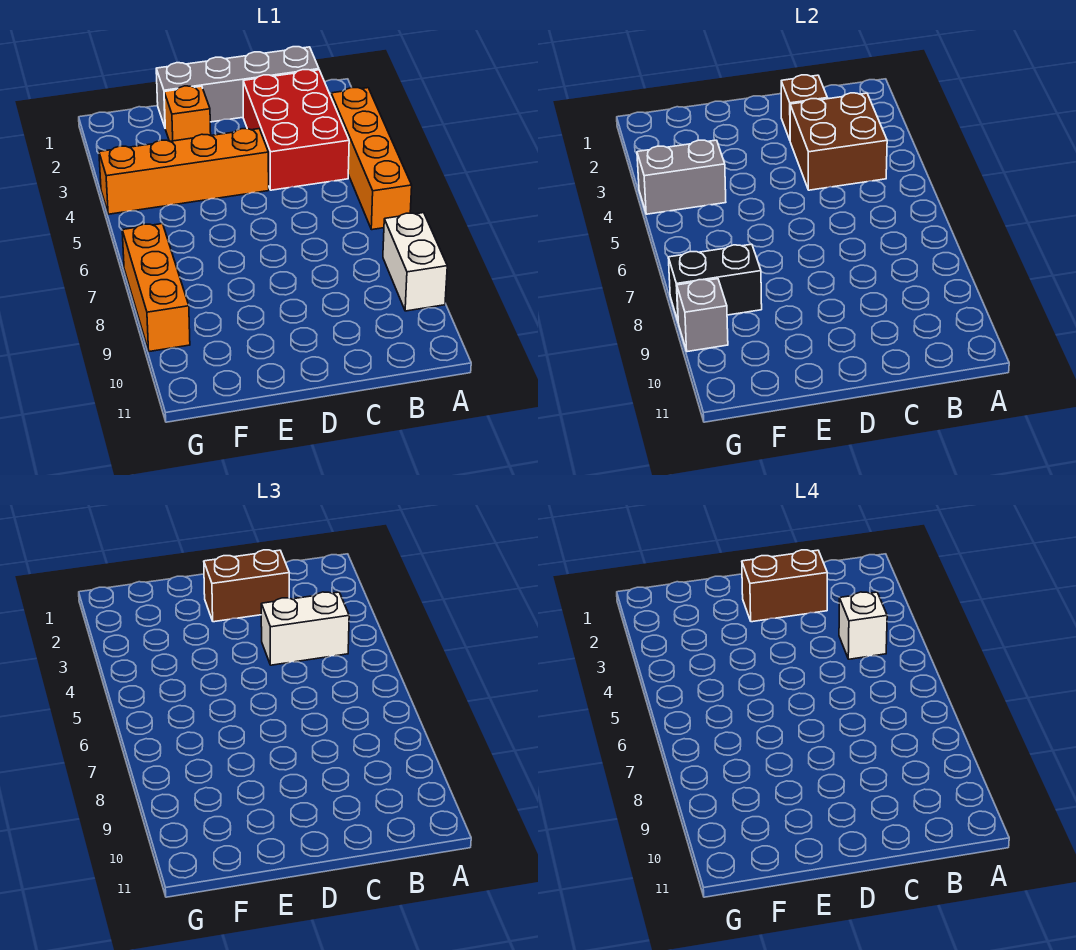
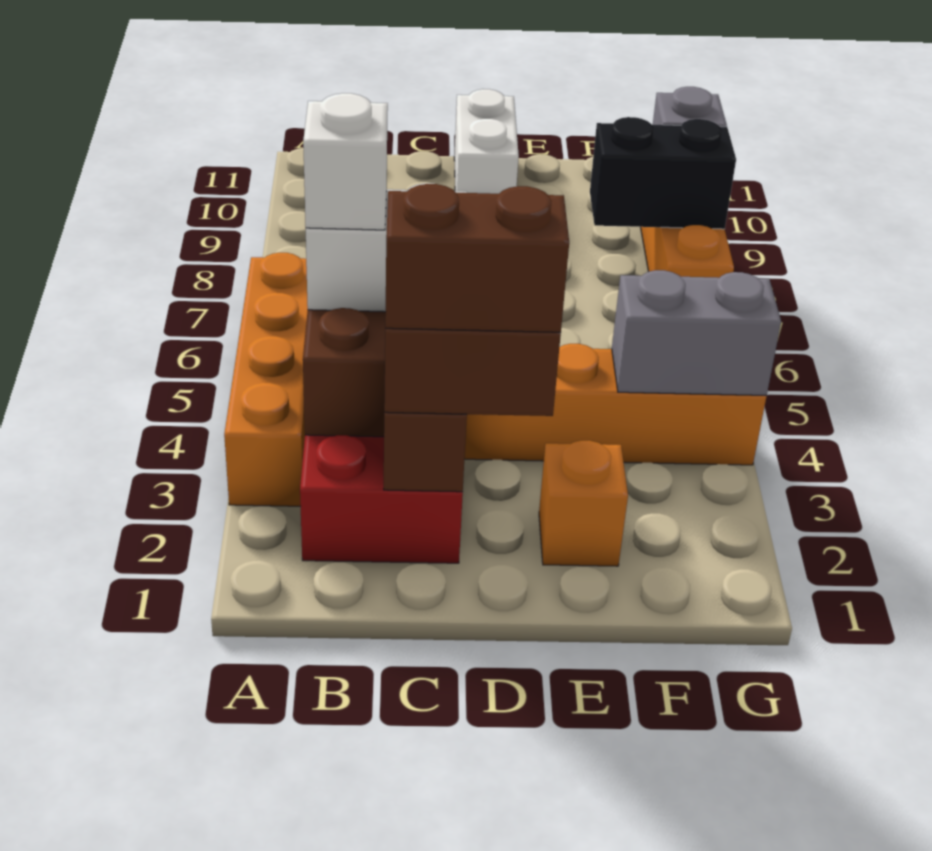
white brick A8:A9 level 1 -> white brick D10:D11 level 1
grey brick B1:E1 level 1 -> none

